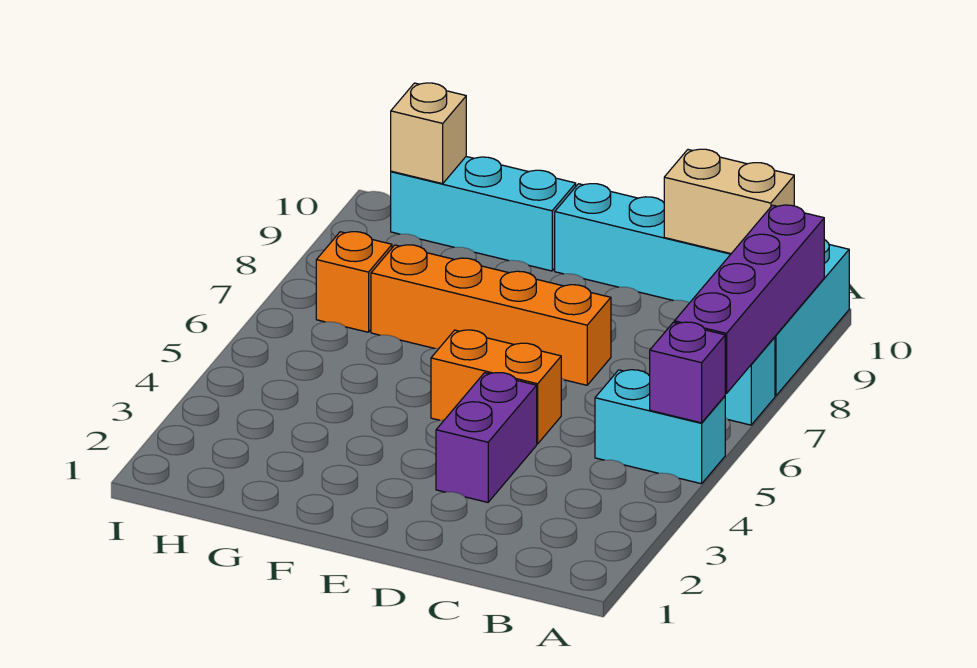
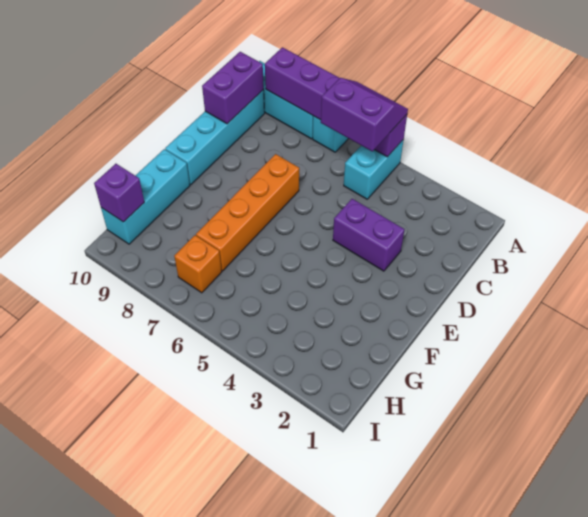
none -> purple slope A5:B6 level 3 top B
tan brick B10:C10 level 2 -> purple brick B10:C10 level 2
orange brick D5:E5 level 1 -> none
tan brick H10 level 2 -> purple brick H10 level 2

